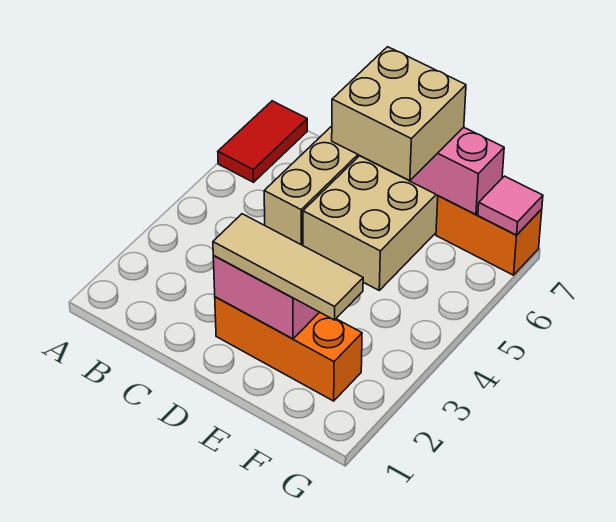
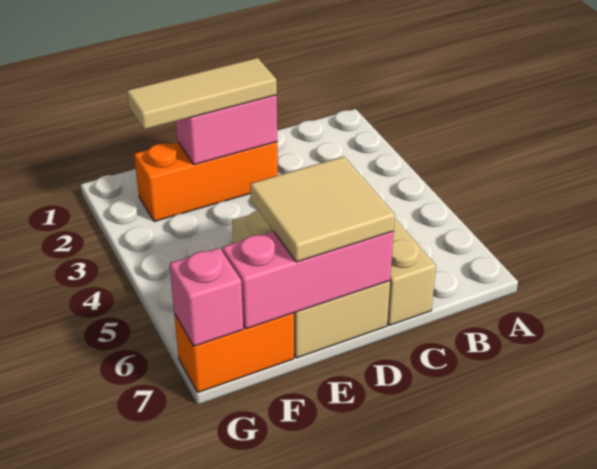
red tile A6:A7 level 1 -> none
tan brick D6:E7 level 3 -> tan tile D6:E7 level 3
pink tile G7 level 2 -> pink brick G7 level 2

